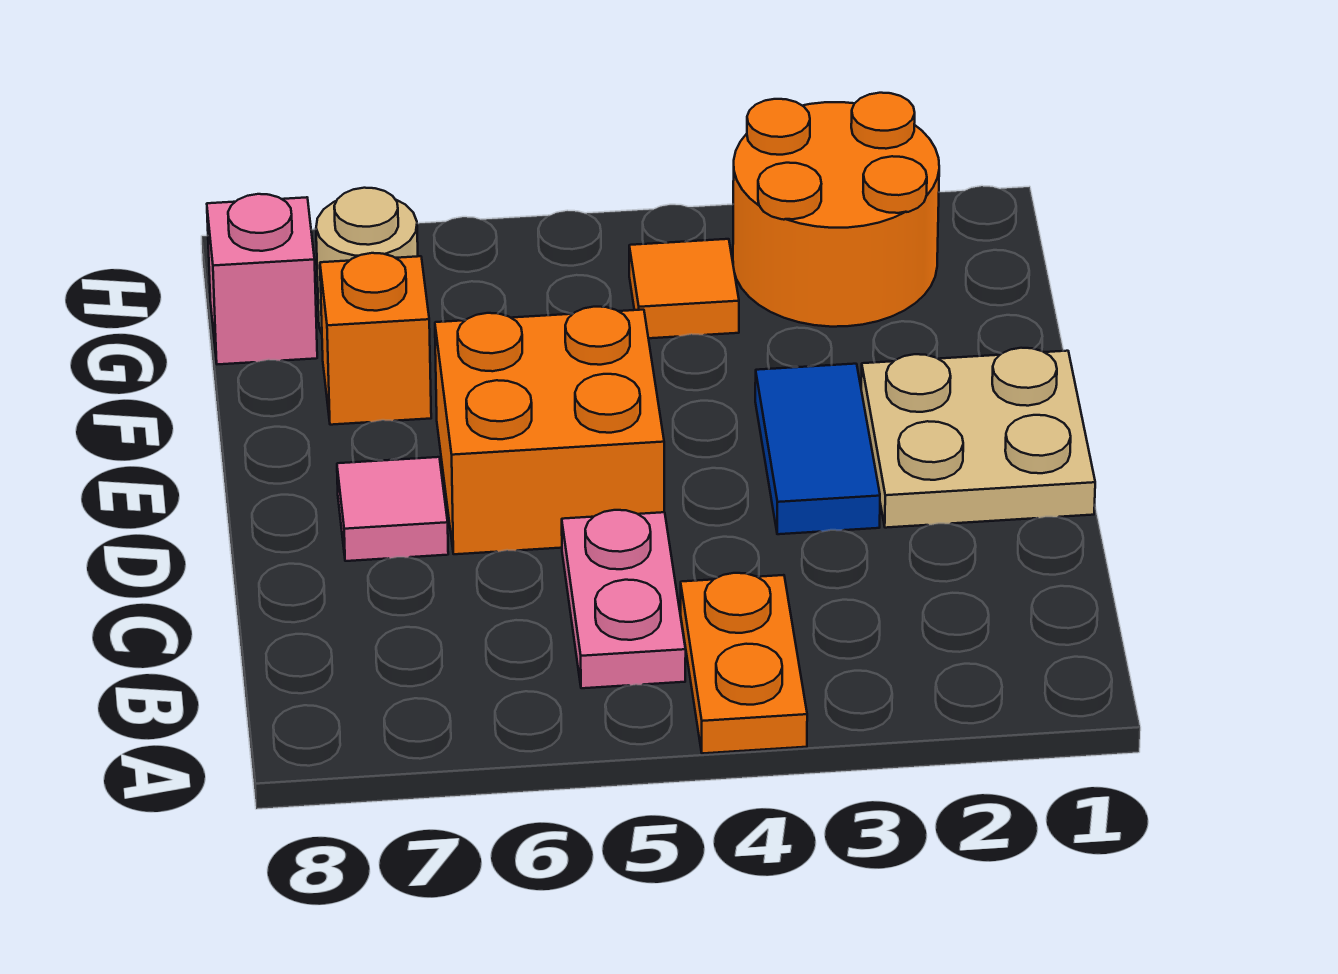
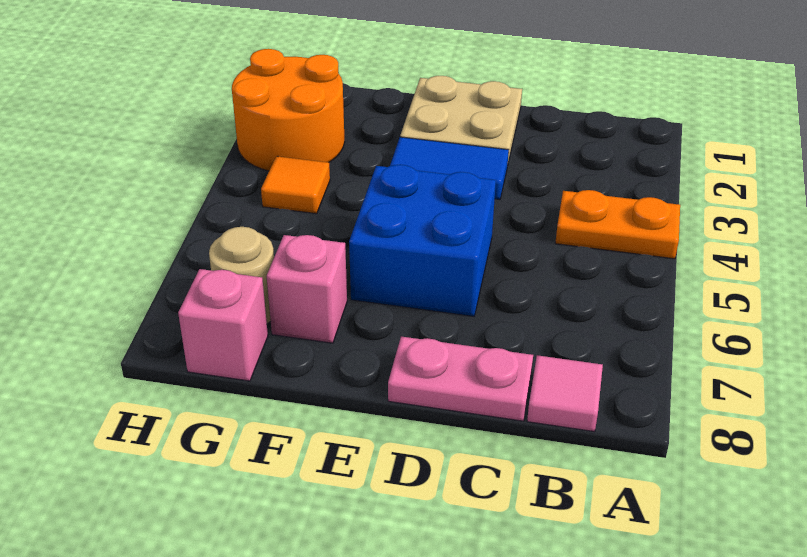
pink plate B5:C5 level 1 -> pink plate C8:D8 level 1
orange brick D5:E6 level 1 -> blue brick D5:E6 level 1
pink tile D7 level 1 -> pink tile B8 level 1
orange brick F7 level 1 -> pink brick F7 level 1

